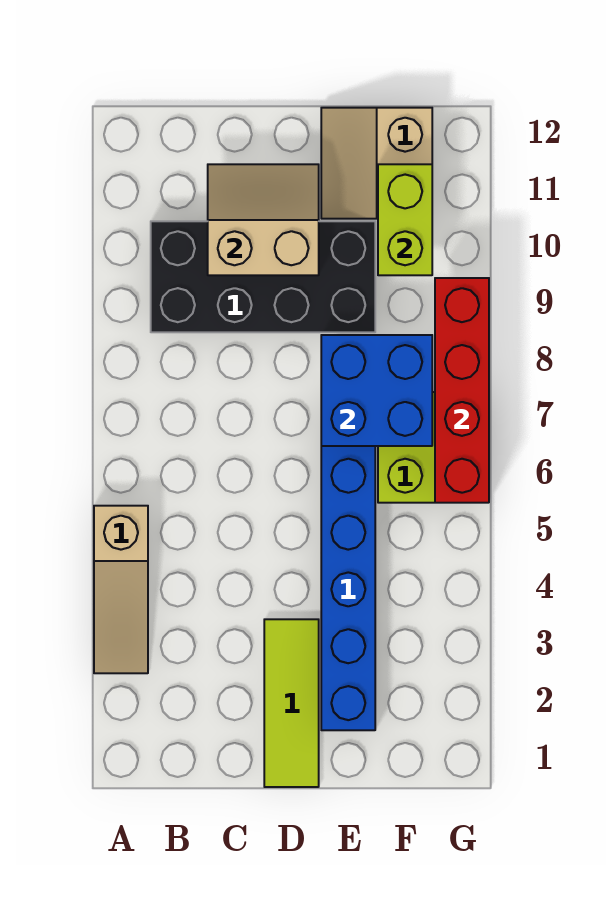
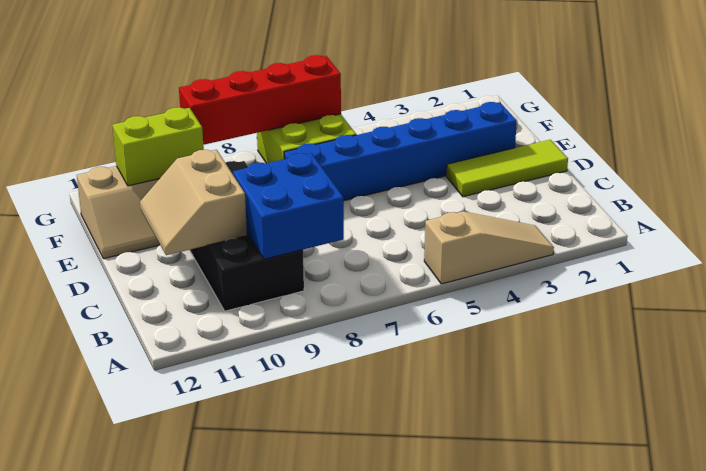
blue brick E7:F8 level 2 -> blue brick B8:C9 level 2

